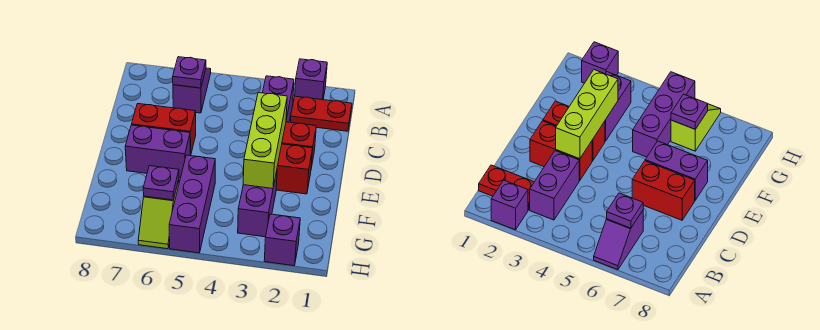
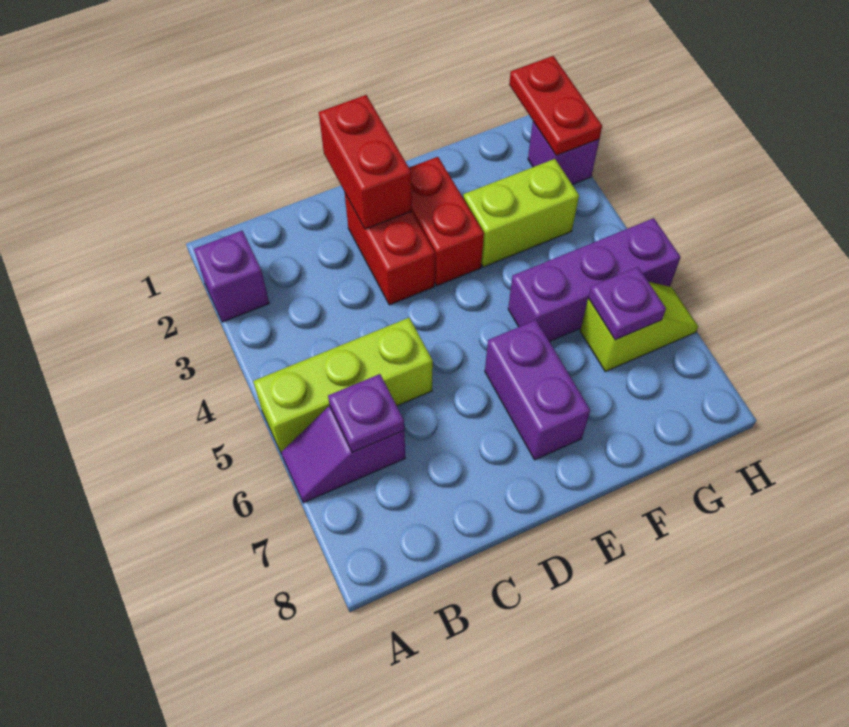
red plate B1:B2 level 1 -> red plate H1:H2 level 2
purple brick B3:C3 level 1 -> none
lime brick D3:F3 level 2 -> lime brick A5:C5 level 1
red brick D6:D7 level 1 -> red brick D1:D2 level 2
purple brick F3:G3 level 1 -> lime brick F3:G3 level 1

